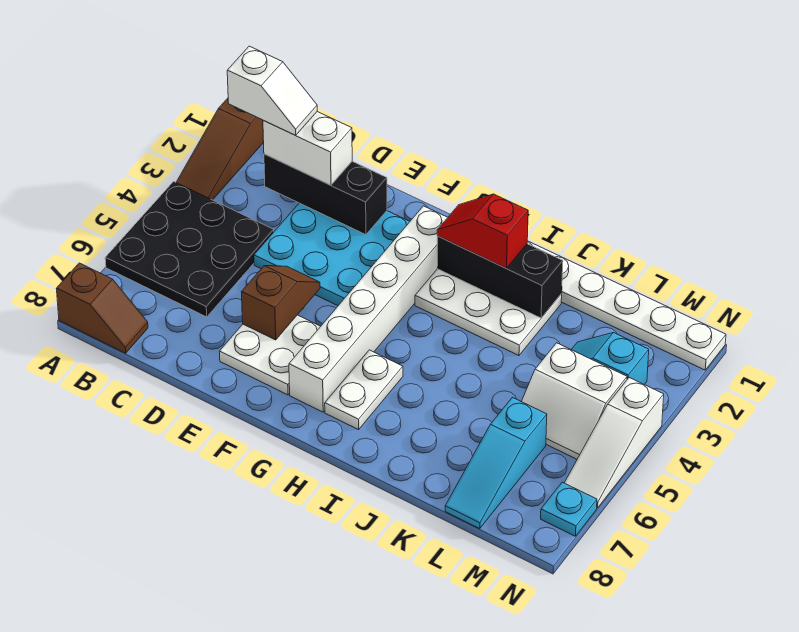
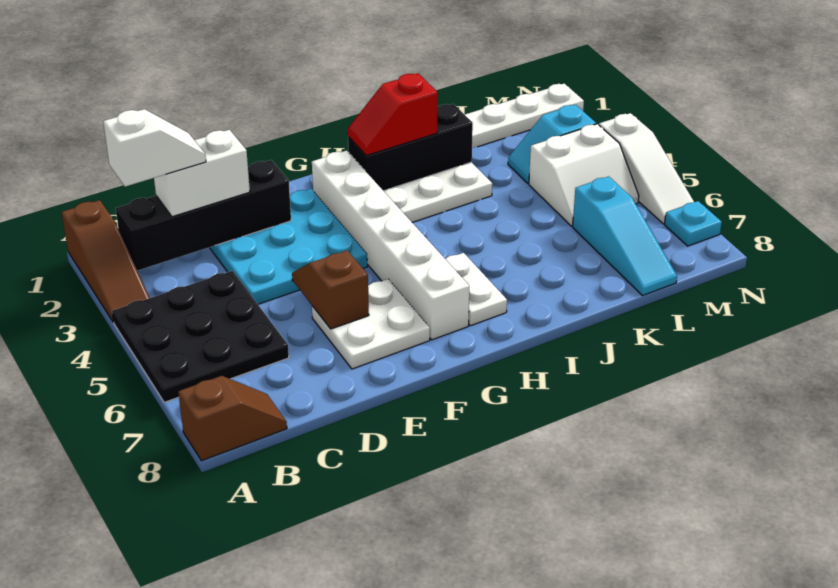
black brick C2:E2 level 2 -> black brick B2:E2 level 2

